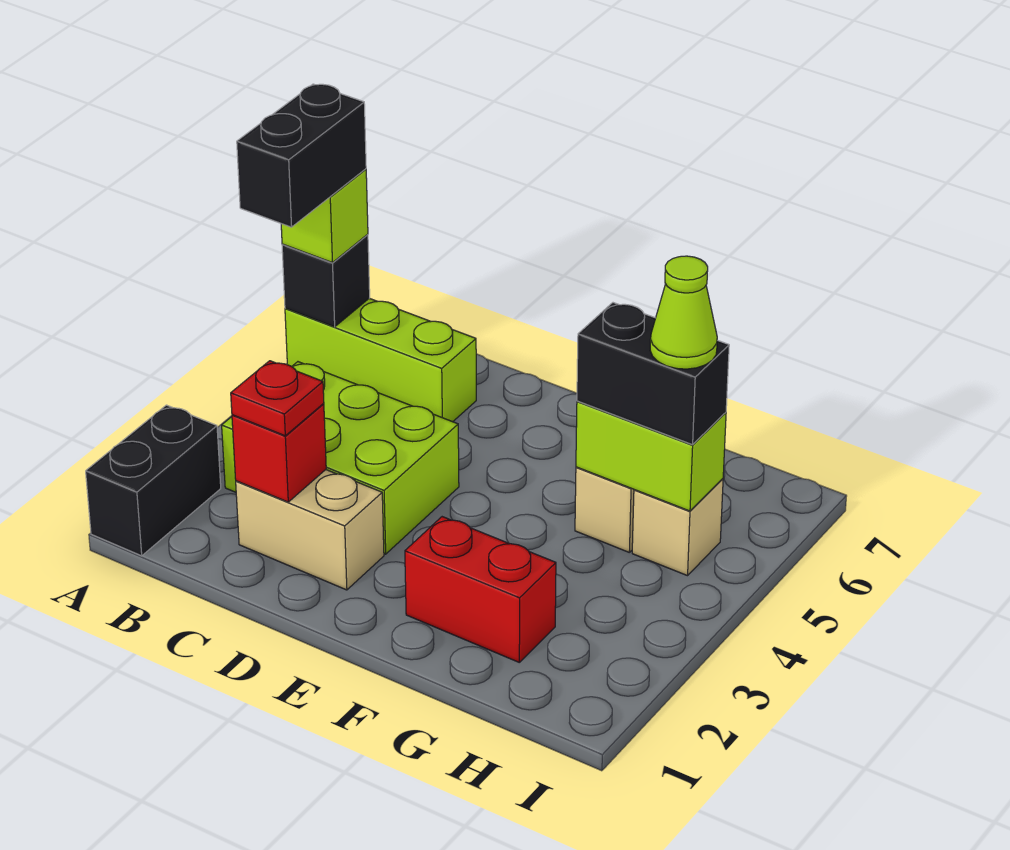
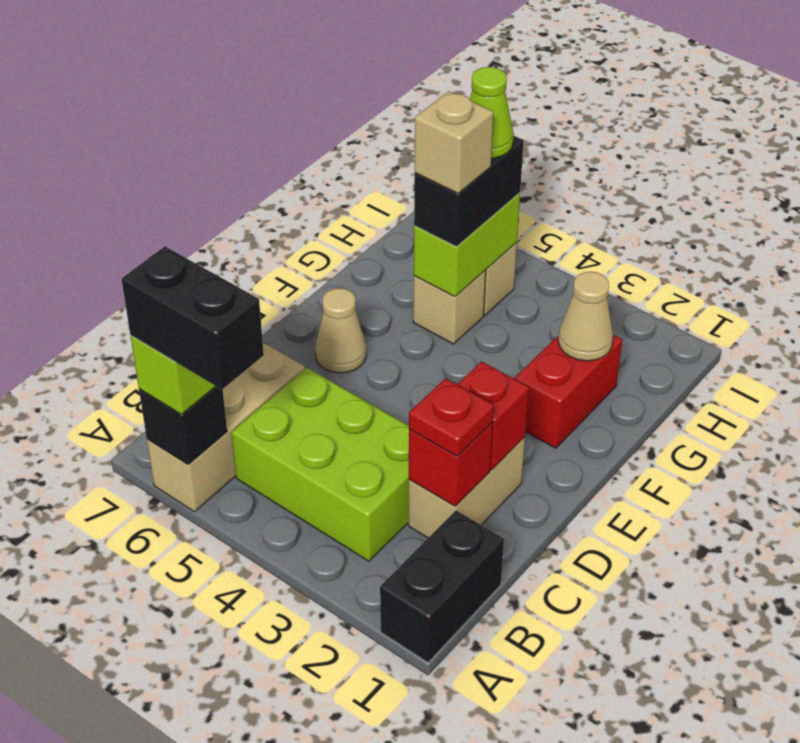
black brick A1:A2 level 1 -> black brick A1:B1 level 1
lime brick A6:C6 level 1 -> tan brick A6:C6 level 1
lime brick B3:D4 level 1 -> lime brick B3:C5 level 1
none -> red brick D2 level 2
none -> tan cone E6 level 1
none -> tan cone G2 level 2
none -> tan brick G5 level 4

